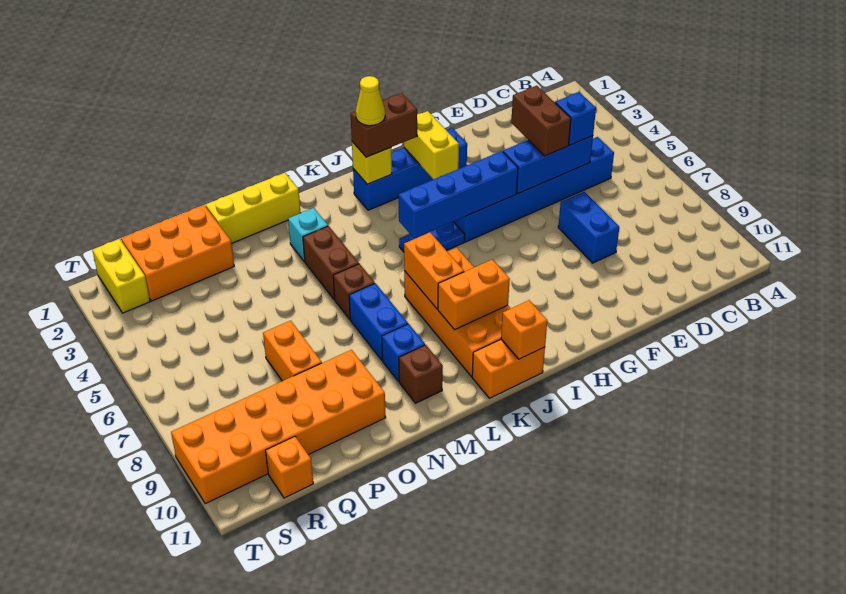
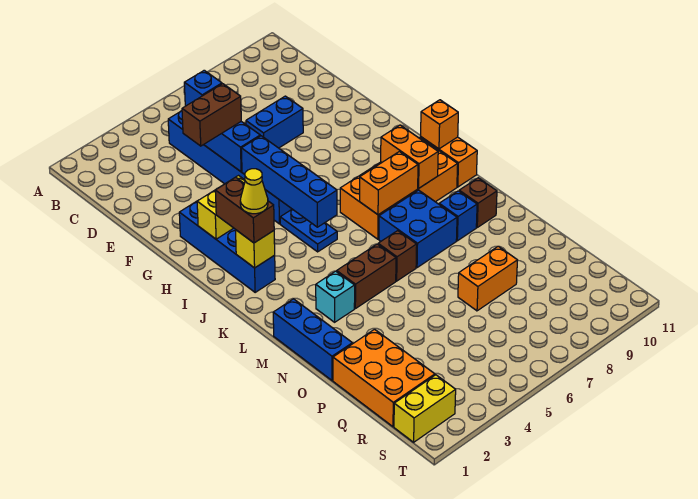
yellow brick M1:O1 level 1 -> blue brick M1:O1 level 1
blue brick M7:M8 level 1 -> blue brick L7:M8 level 1
orange brick O9:T10 level 1 -> none
orange brick R11 level 1 -> none

